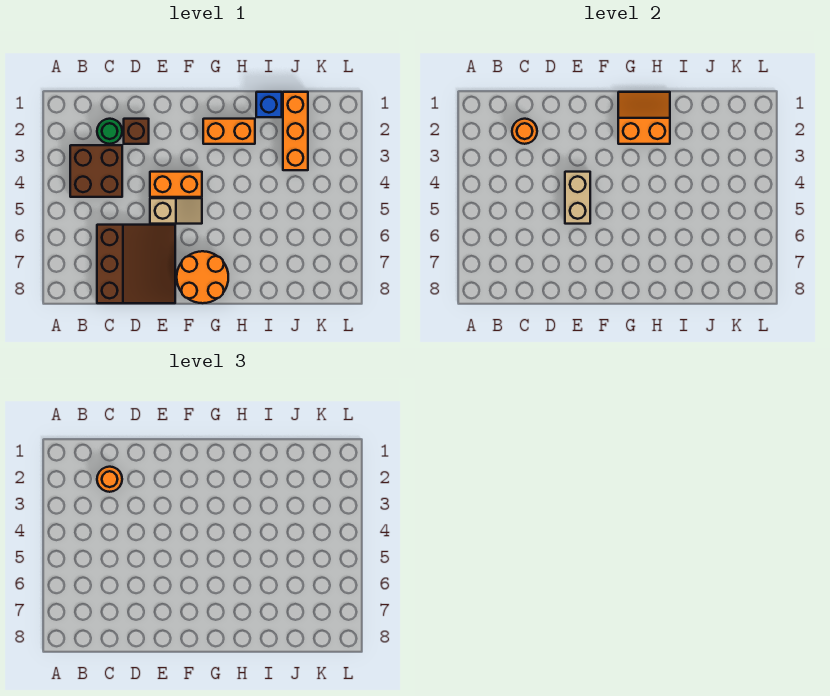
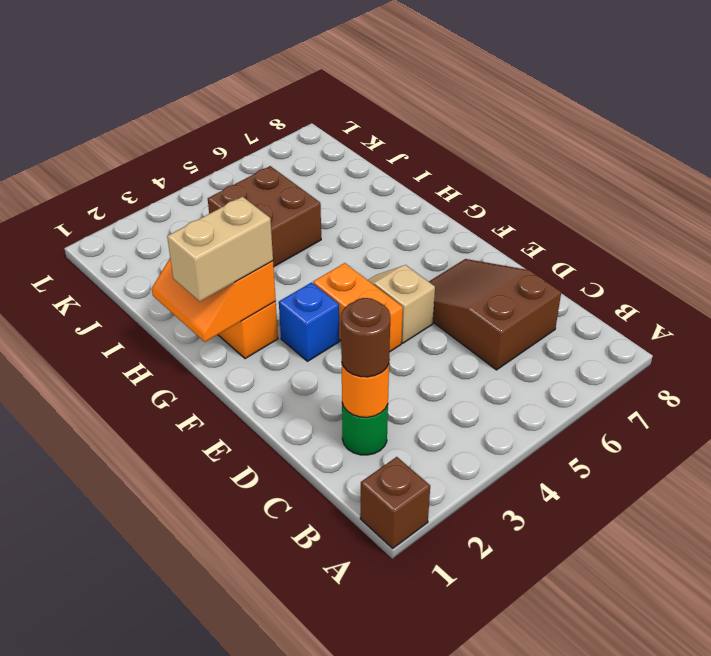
brown brick B3:C4 level 1 -> brown brick I4:J5 level 1
orange round brick C2 level 3 -> brown round brick C2 level 3
brown slope C6:E8 level 1 top C -> brown slope C6:E7 level 1 top C
brown brick D2 level 1 -> brown brick A1 level 1
tan brick E4:E5 level 2 -> tan brick G1:G2 level 3
orange round brick F7:G8 level 1 -> none
blue brick I1 level 1 -> blue brick F3 level 1
orange brick J1:J3 level 1 -> none

